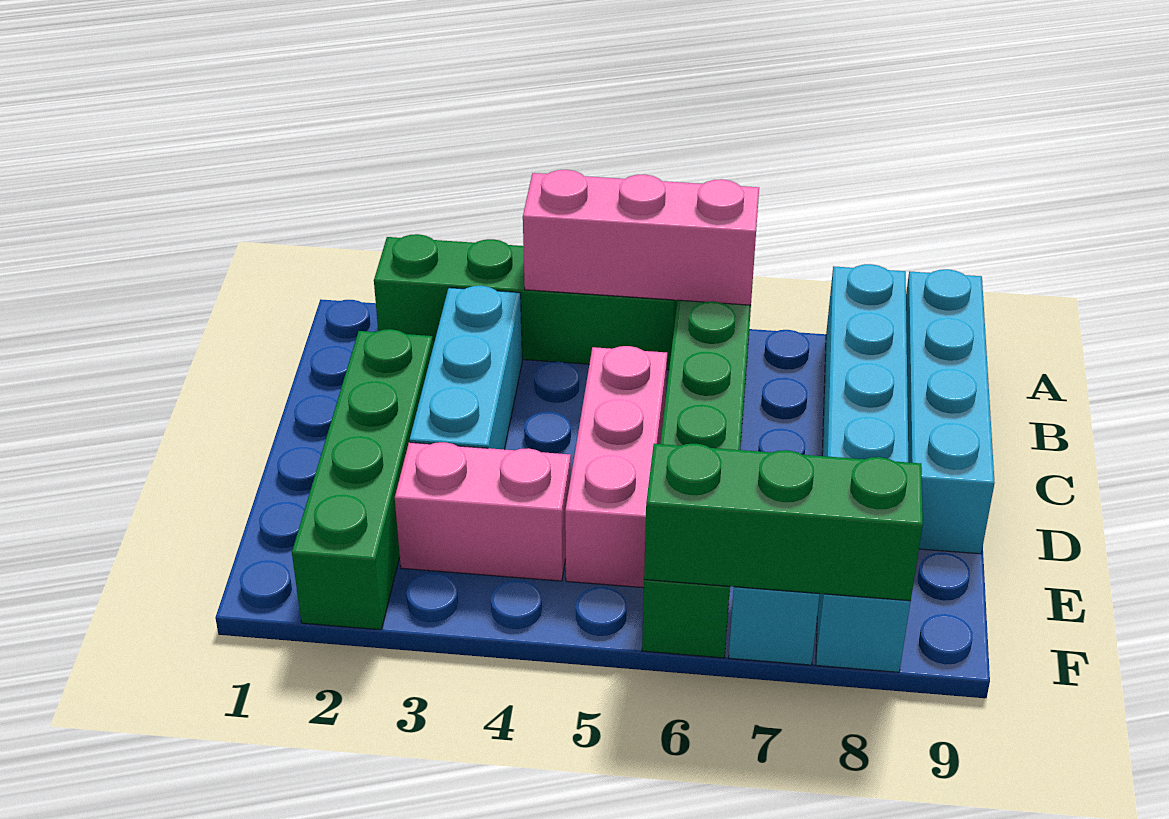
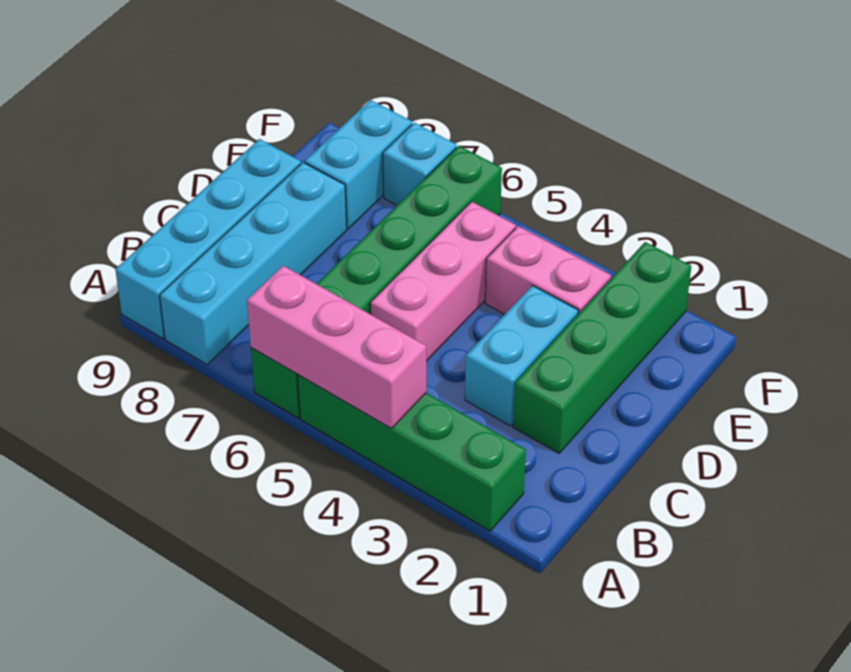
cyan brick B3:D3 level 1 -> cyan brick C3:D3 level 1
green brick F6:F8 level 2 -> none

